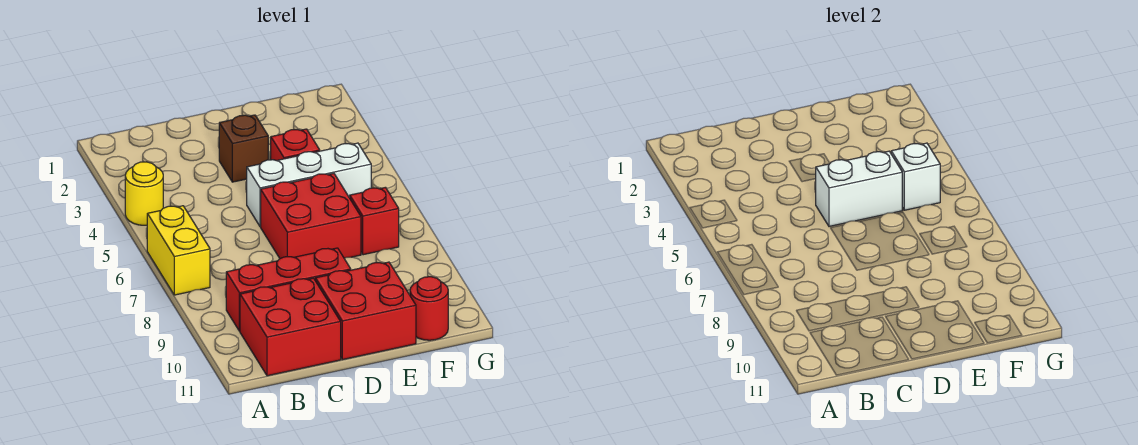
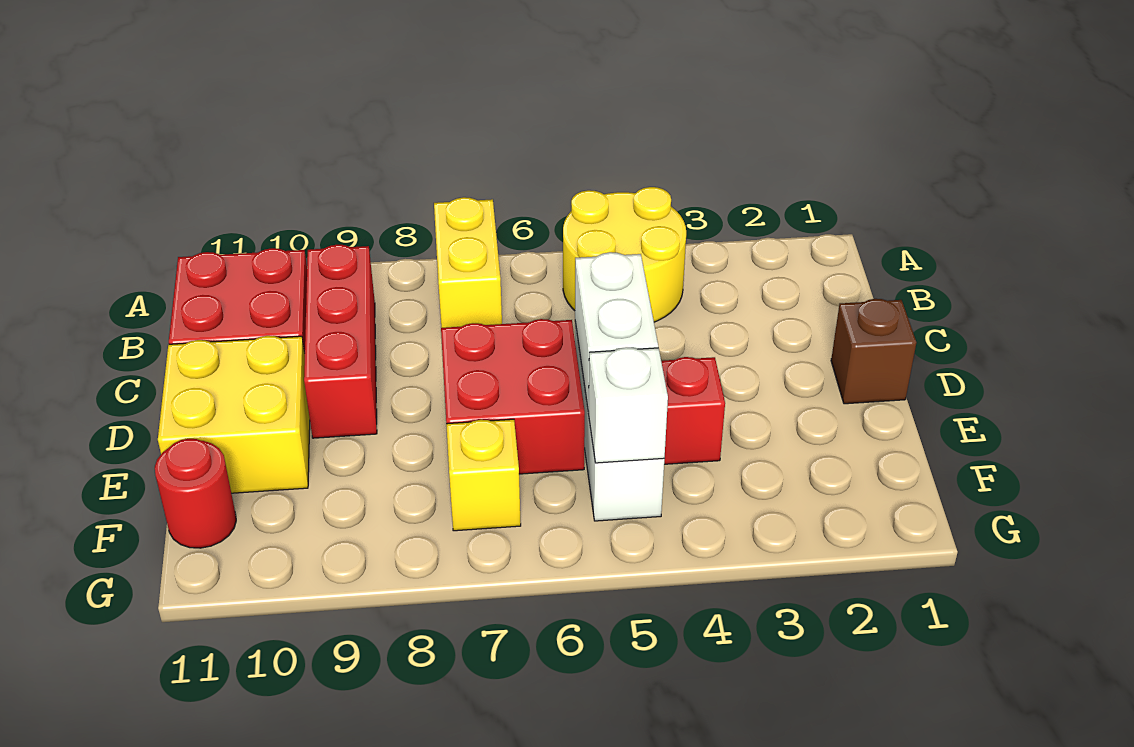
yellow round brick A4 level 1 -> yellow round brick A4:B5 level 1
yellow brick A6:A7 level 1 -> yellow brick A7:B7 level 1
brown brick D3 level 1 -> brown brick D1 level 1
red brick D10:E11 level 1 -> yellow brick D10:E11 level 1
red brick F7 level 1 -> yellow brick F7 level 1

